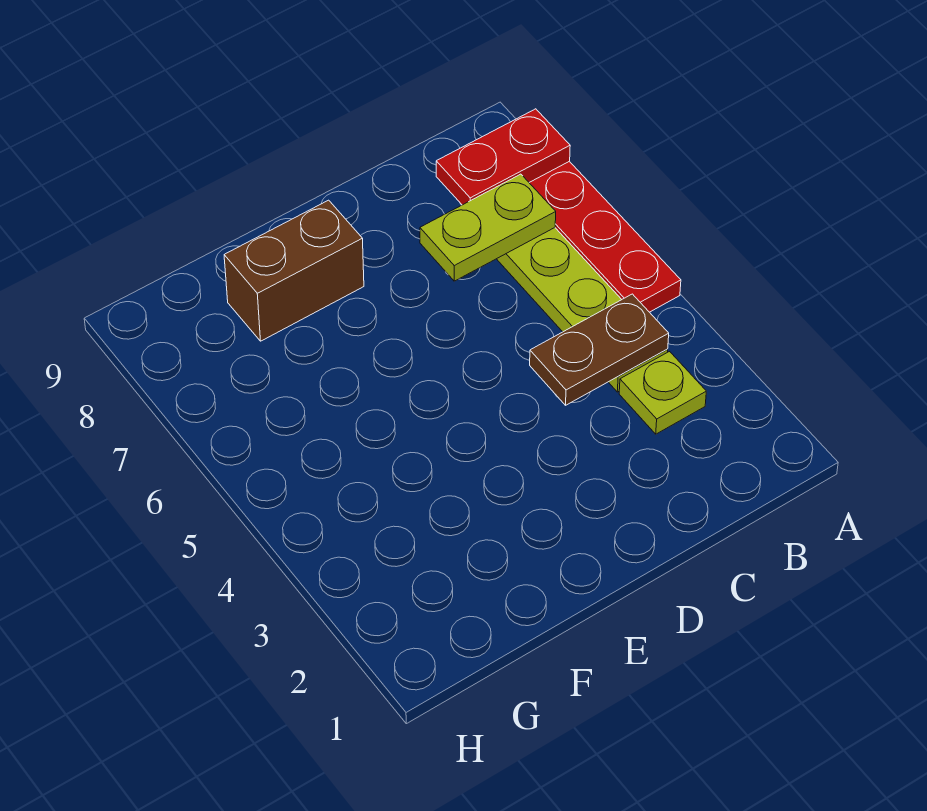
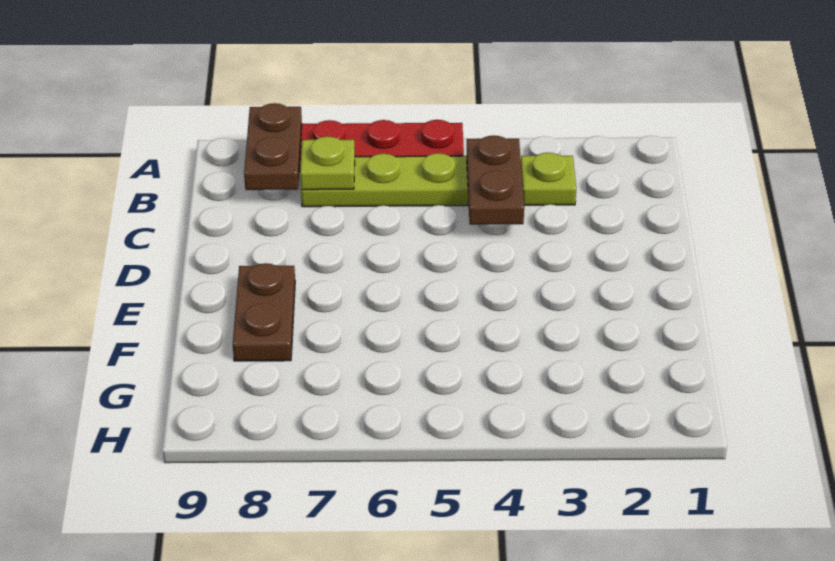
red plate A8:B8 level 2 -> brown plate A8:B8 level 2
lime plate B7:C7 level 2 -> lime plate B7 level 2
brown brick E8:F8 level 1 -> brown plate E8:F8 level 1

